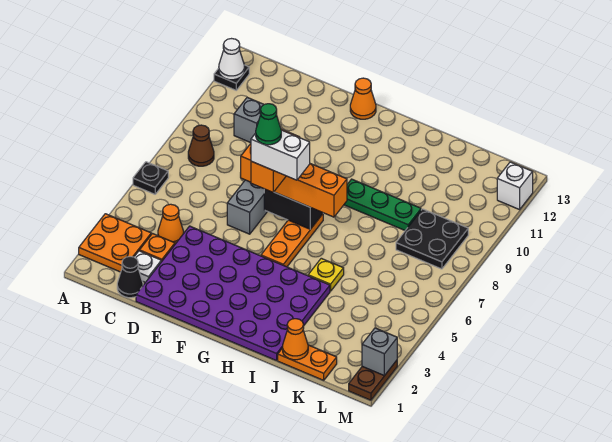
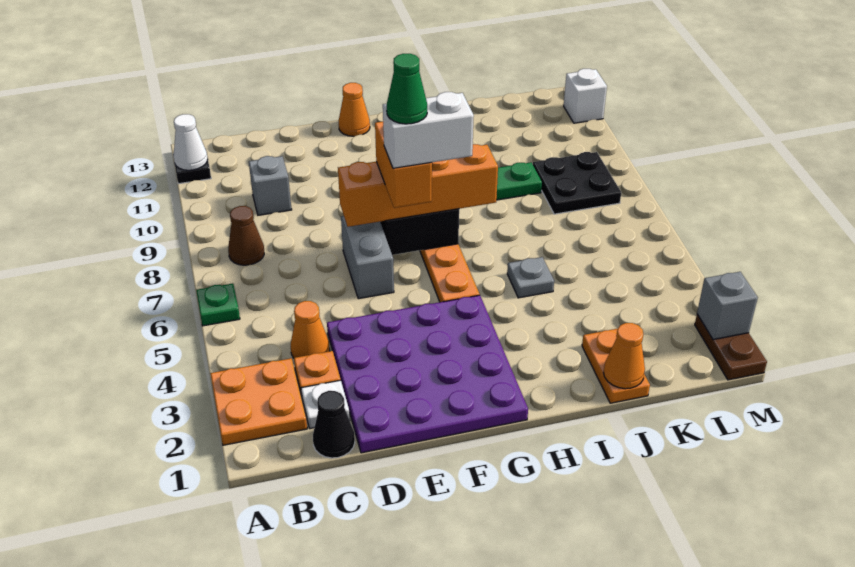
black plate A6 level 1 -> green plate A6 level 1
purple plate D1:I4 level 1 -> purple plate D1:G4 level 1
yellow plate I5 level 1 -> grey plate I5 level 1
orange plate J1:K1 level 1 -> orange plate J1:J2 level 1

